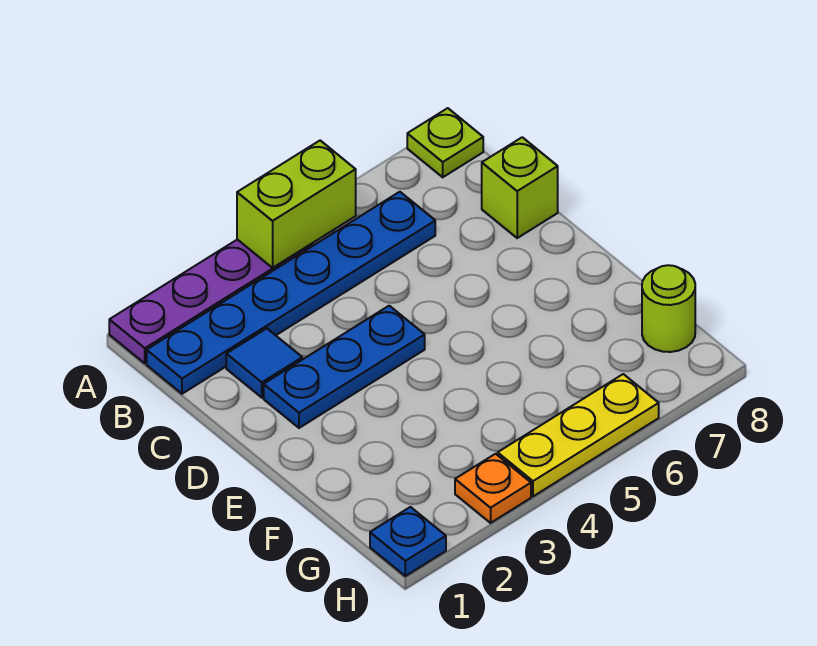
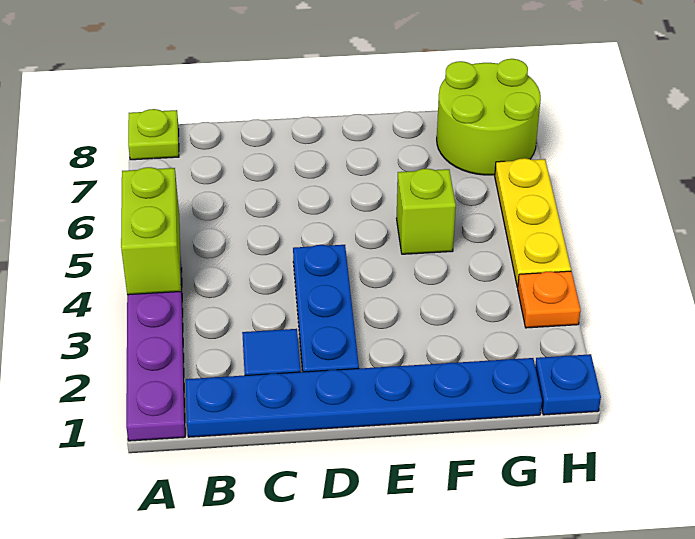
blue plate B1:B6 level 1 -> blue plate B1:G1 level 1
lime brick C8 level 1 -> lime brick F5 level 1
lime round brick G8 level 1 -> lime round brick G7:H8 level 1

